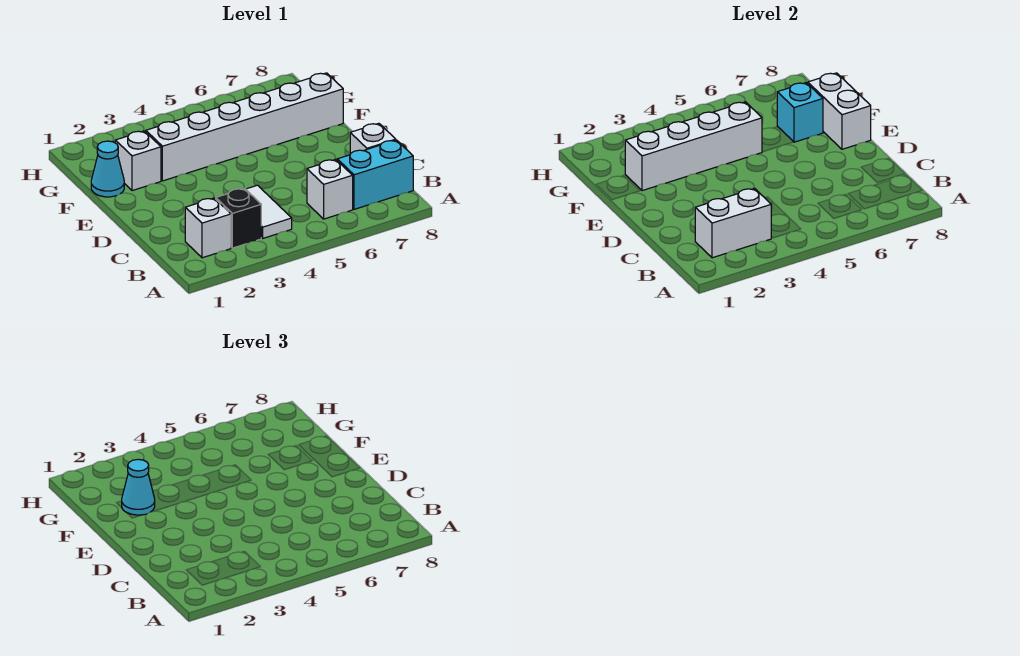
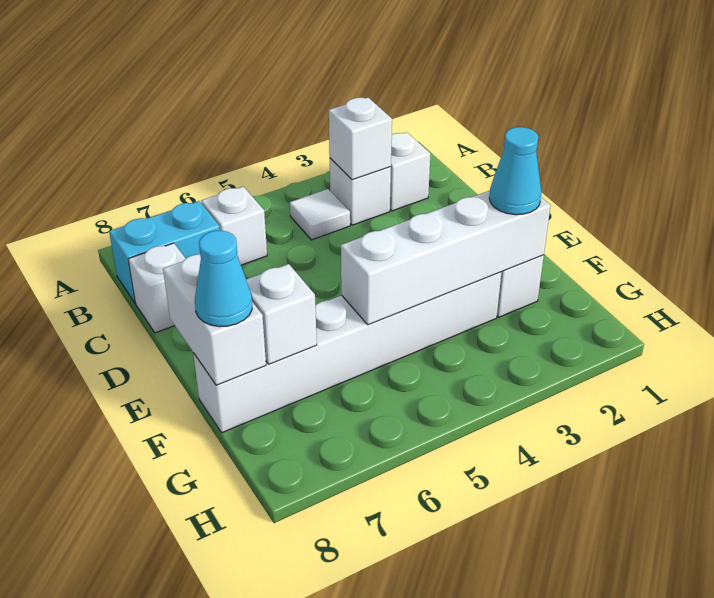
white brick B2:B3 level 2 -> white brick B3 level 2
black brick B3 level 1 -> white brick B3 level 1
white tile B4:C4 level 1 -> white tile B4 level 1
cyan cone F1 level 1 -> cyan cone F8 level 3
cyan brick F7 level 2 -> white brick F7 level 2

